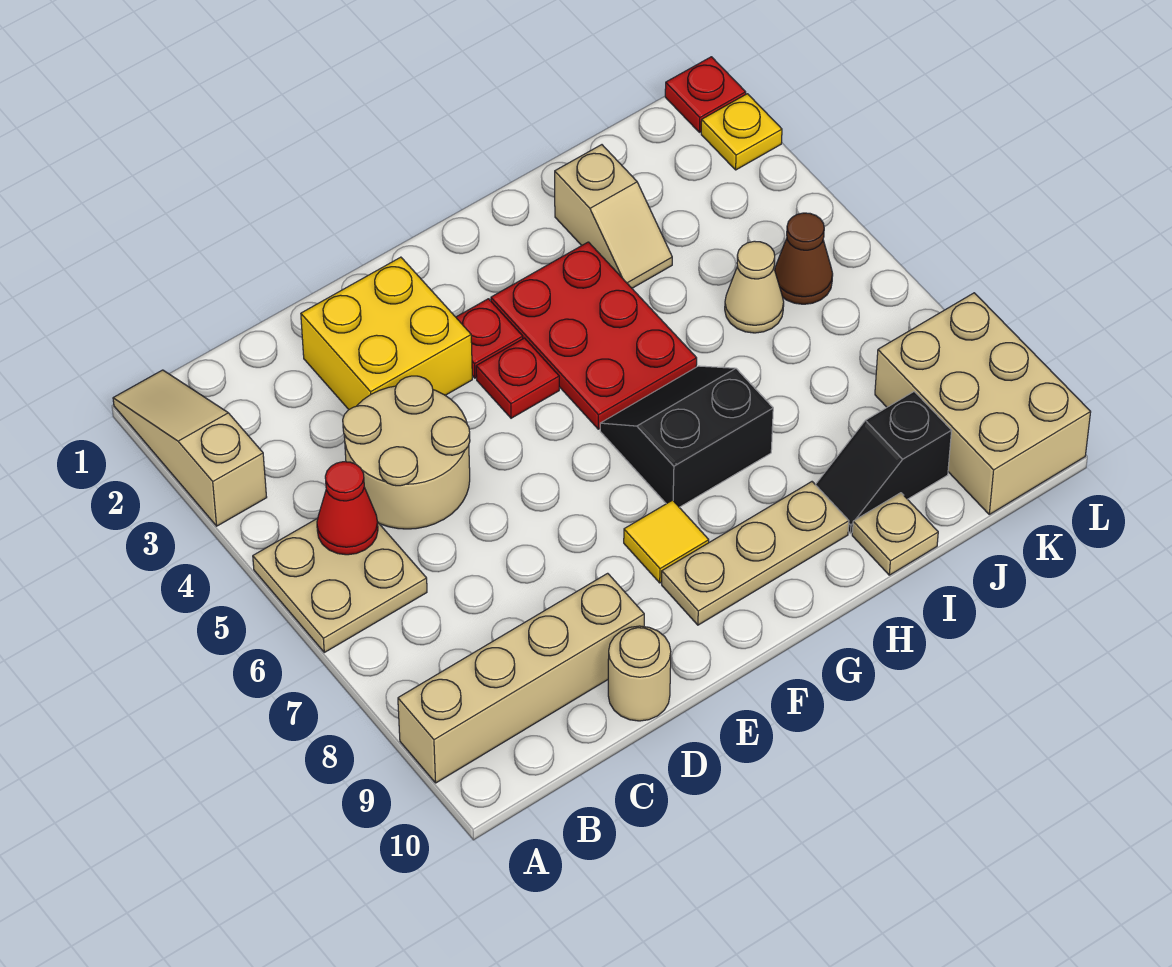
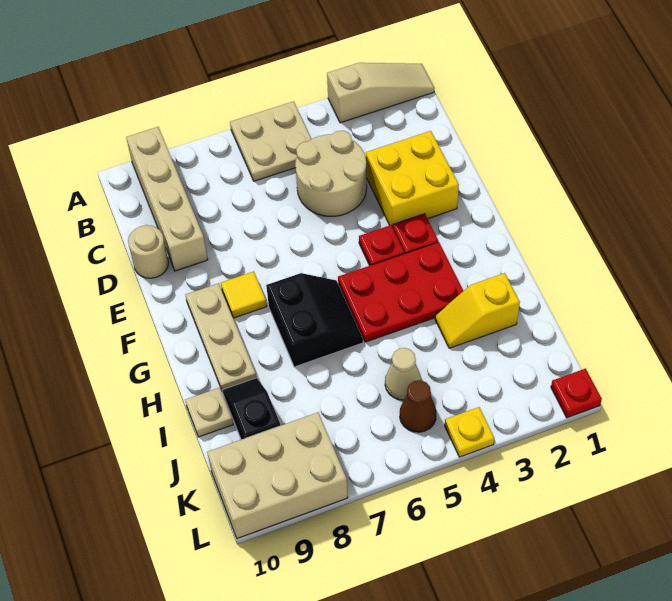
red cone B5 level 2 -> none
tan slope I2:I3 level 1 top 2 -> yellow slope I2:I3 level 1 top 2
yellow plate L2 level 1 -> yellow plate L4 level 1

